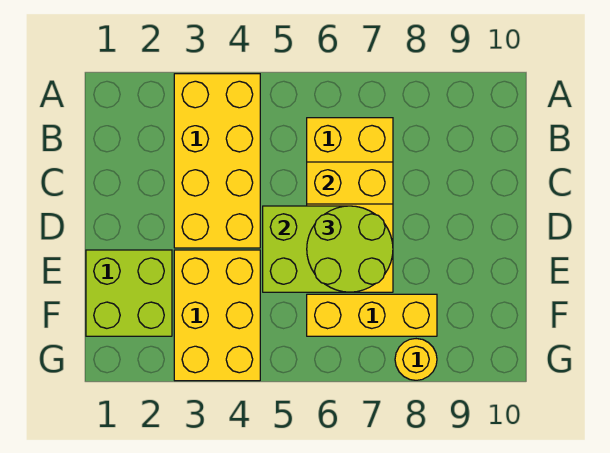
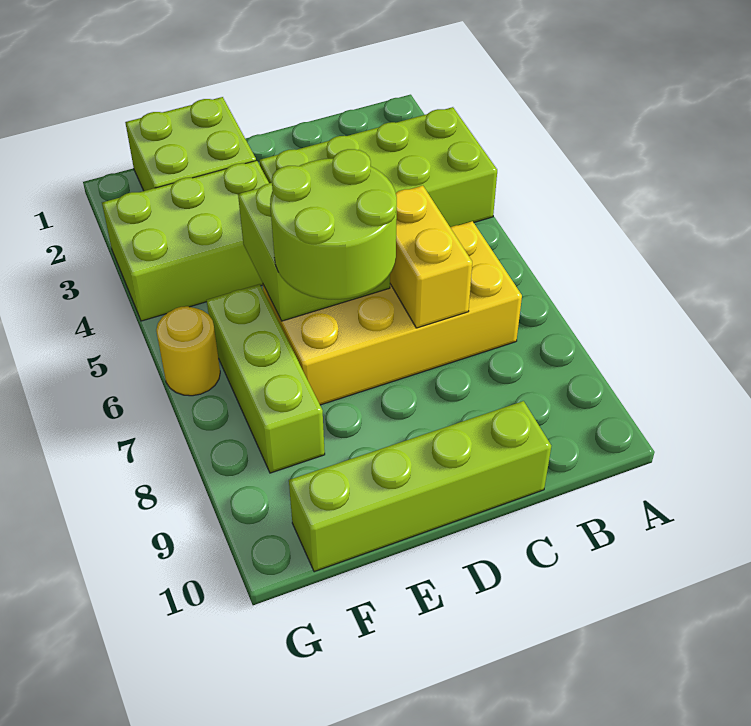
yellow brick A3:D4 level 1 -> lime brick A3:D4 level 1
none -> lime brick C10:F10 level 1
yellow brick E3:G4 level 1 -> lime brick E3:G4 level 1
yellow brick F6:F8 level 1 -> lime brick F6:F8 level 1
yellow round brick G8 level 1 -> yellow round brick G6 level 1

